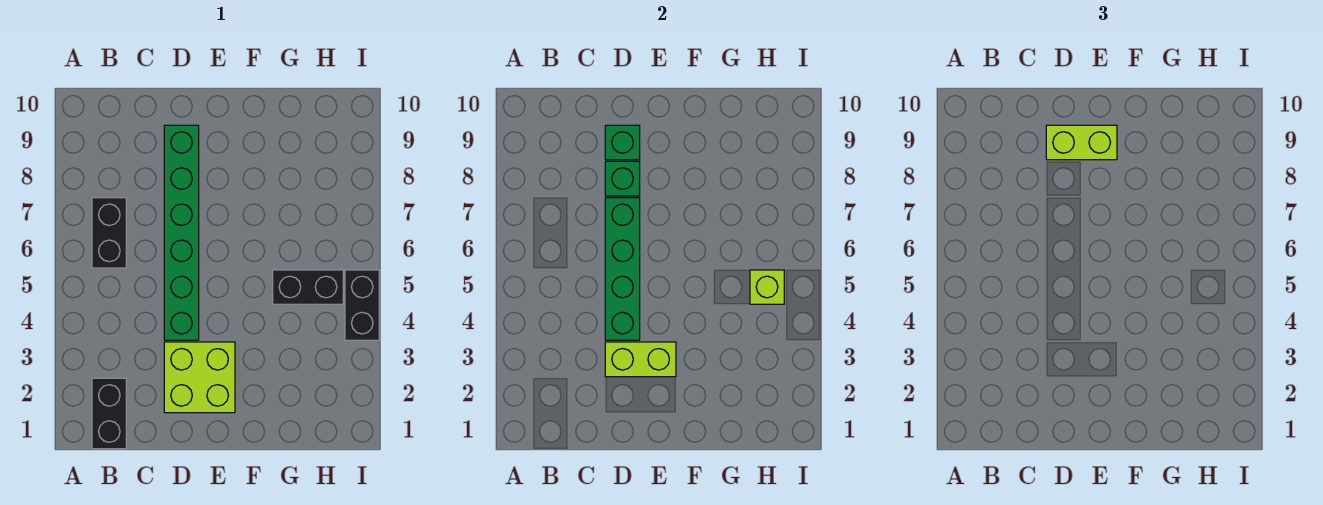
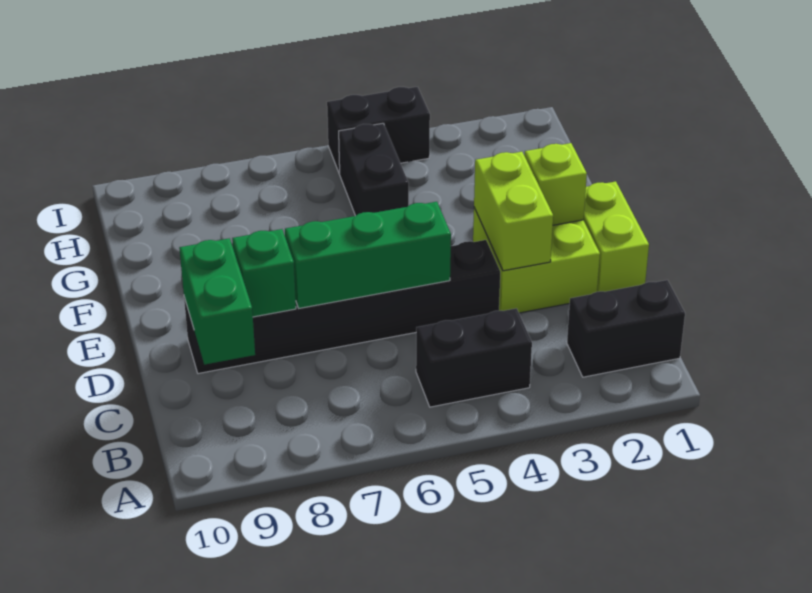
black brick B6:B7 level 1 -> black brick B4:B5 level 1
green brick D4:D9 level 1 -> black brick D4:D9 level 1
green brick D4:D7 level 2 -> green brick D5:D7 level 2
green brick D9 level 2 -> green brick C9:D9 level 2
lime brick D9:E9 level 3 -> lime brick D1:E1 level 1
lime brick H5 level 2 -> lime brick E2 level 2

